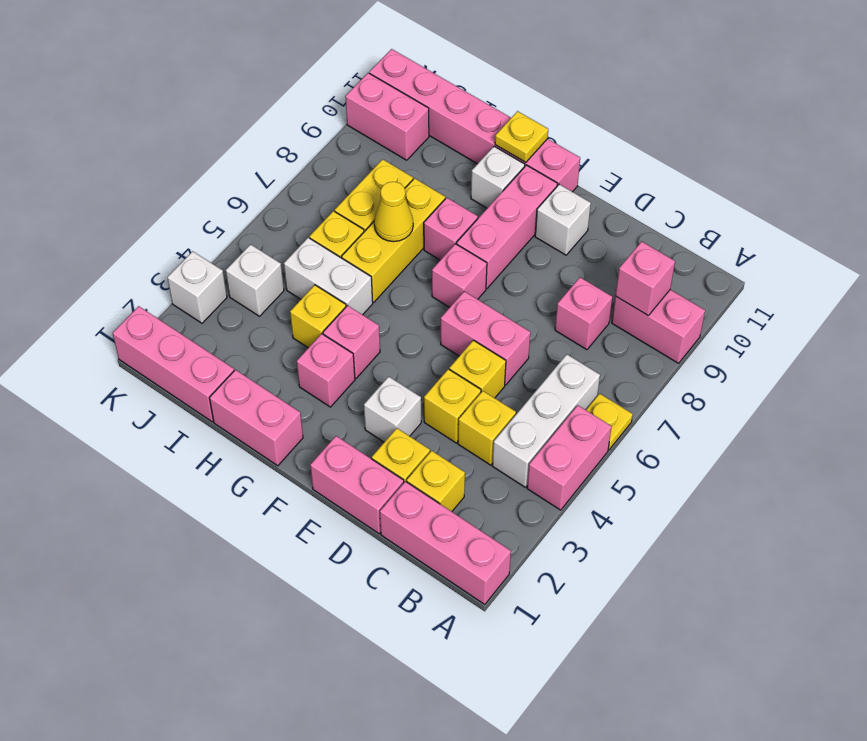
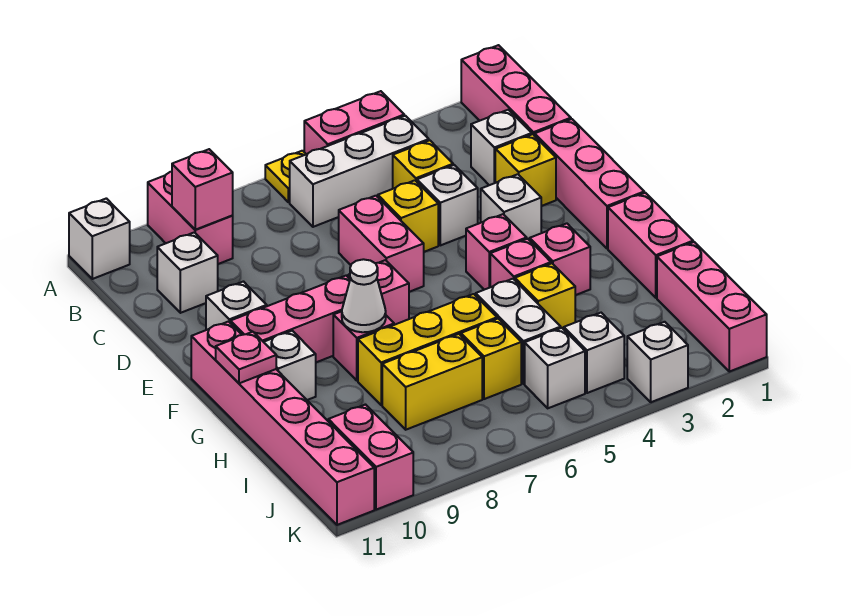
none -> white brick A11 level 1
yellow brick C2 level 1 -> white brick C2 level 1
pink brick C8 level 1 -> pink brick F4 level 1
none -> white brick C10 level 1
pink brick D1:E1 level 1 -> pink brick D1:F1 level 1
yellow brick D4 level 1 -> white brick D4 level 1
none -> white cone G8 level 2
yellow plate G11 level 2 -> pink plate G11 level 2
yellow cone H7 level 2 -> none
none -> white brick J5 level 1

